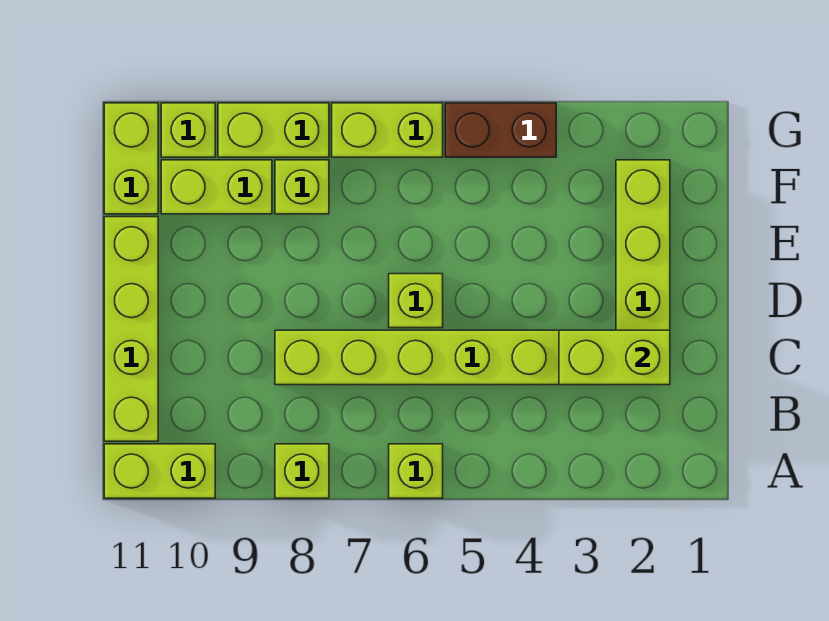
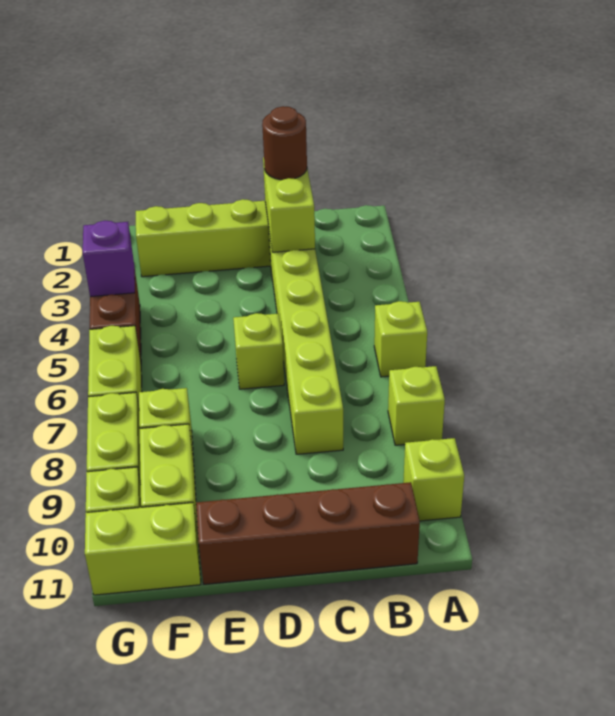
lime brick A10:A11 level 1 -> lime brick A10 level 1
lime brick B11:E11 level 1 -> brown brick B11:E11 level 1
none -> brown round brick C2 level 3
none -> purple brick G4 level 2

